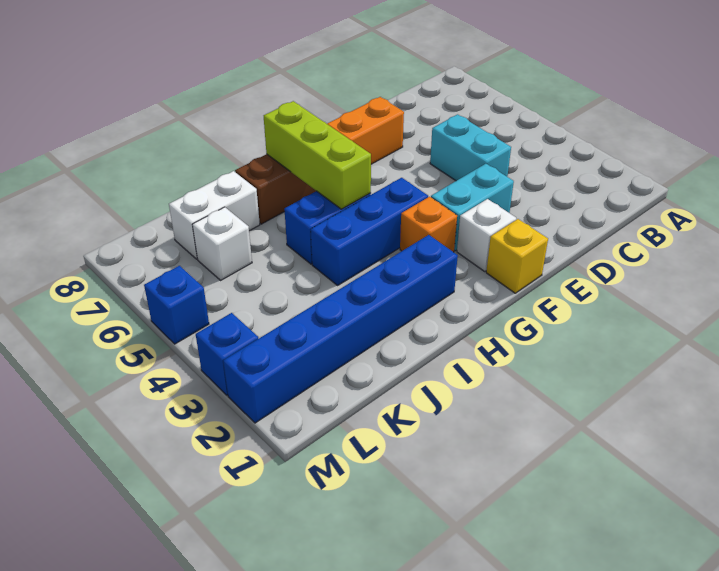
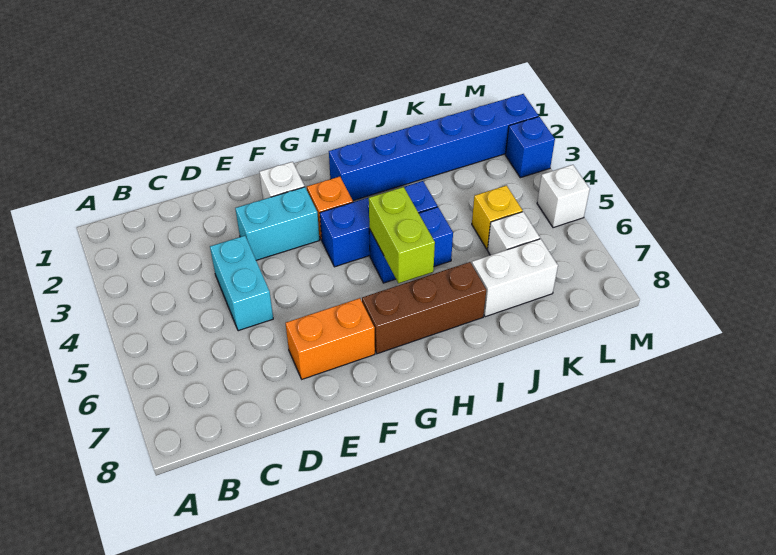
yellow brick F1 level 1 -> yellow brick K5 level 1
lime brick H5:H7 level 2 -> lime brick H5:H6 level 2
blue brick M5 level 1 -> white brick M5 level 1

